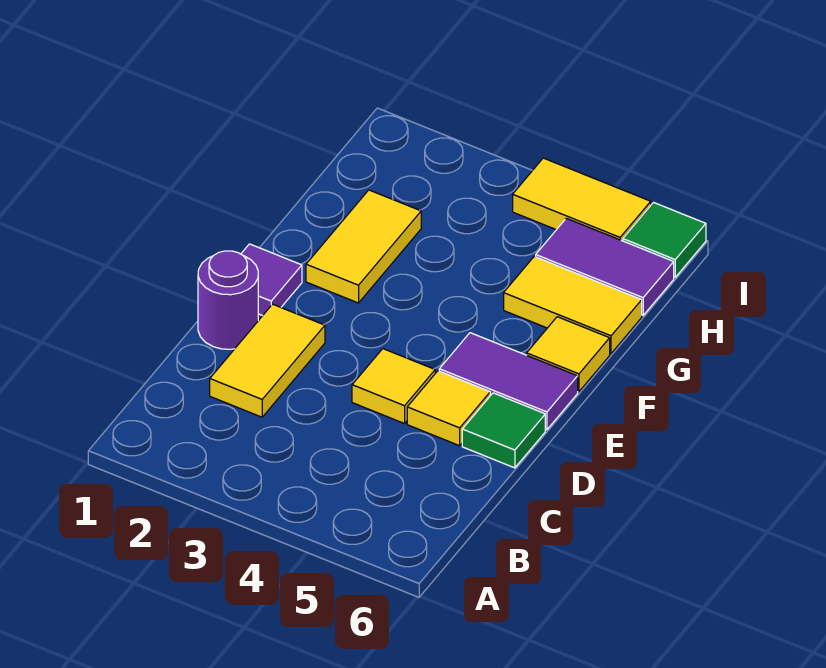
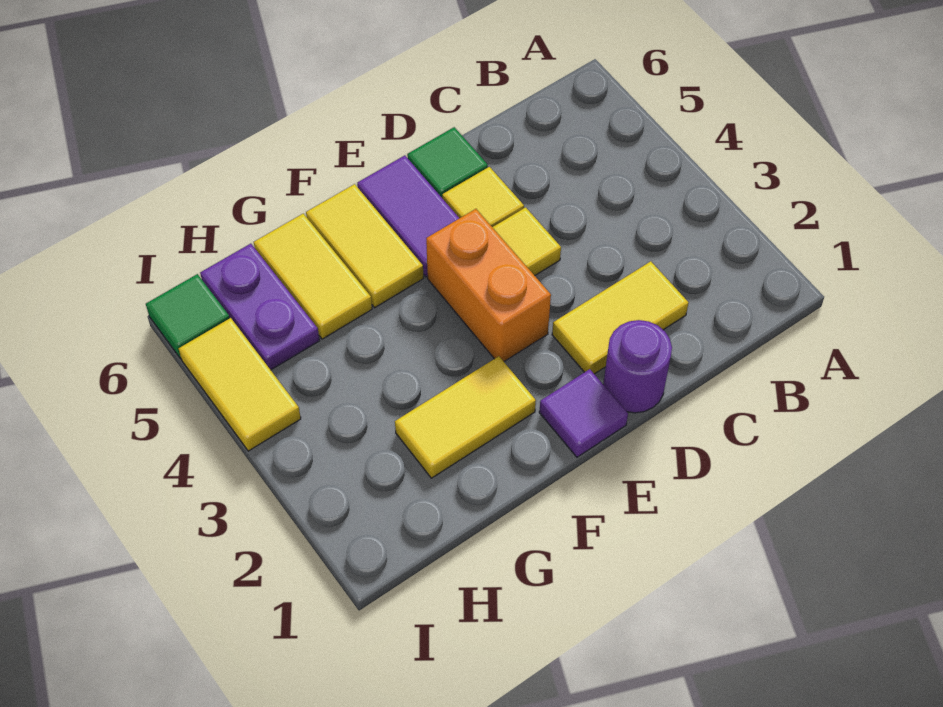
none -> orange brick E3:E4 level 1
yellow tile F6 level 1 -> yellow tile F5:F6 level 1
purple tile H5:H6 level 1 -> purple plate H5:H6 level 1

